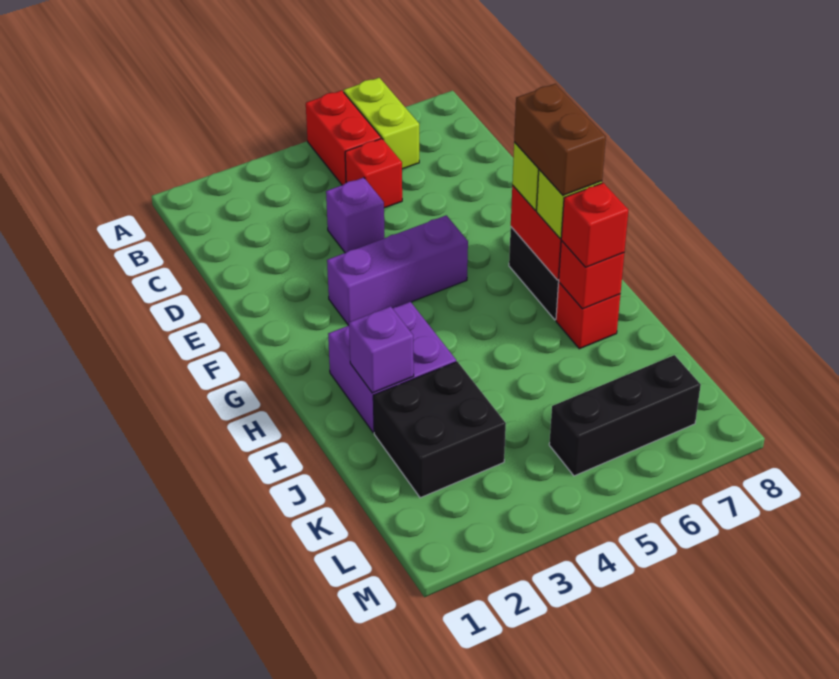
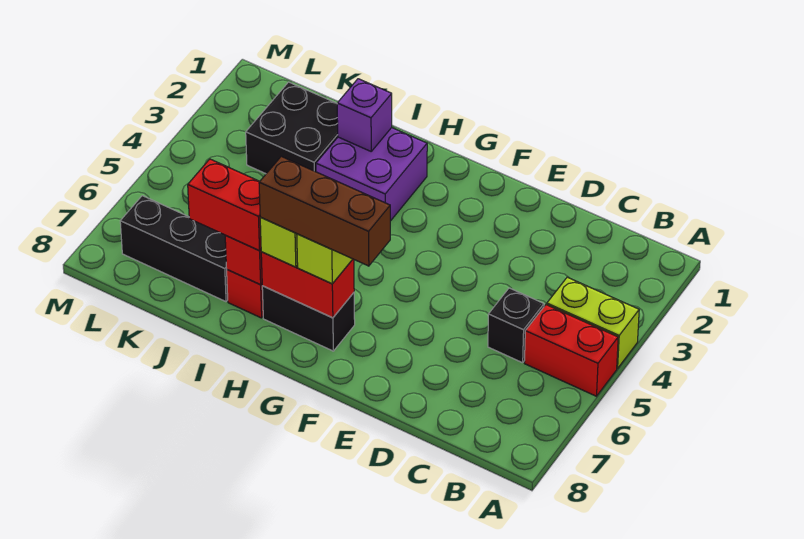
lime brick A6:B6 level 1 -> lime brick A4:B4 level 1
red brick C5 level 1 -> black brick C5 level 1
purple brick D4 level 1 -> none
purple brick F3:F5 level 1 -> none
brown brick G7:H7 level 4 -> brown brick F7:H7 level 4
red brick I7 level 3 -> red brick I7:J7 level 3
black brick L5:L7 level 1 -> black brick J7:L7 level 1

